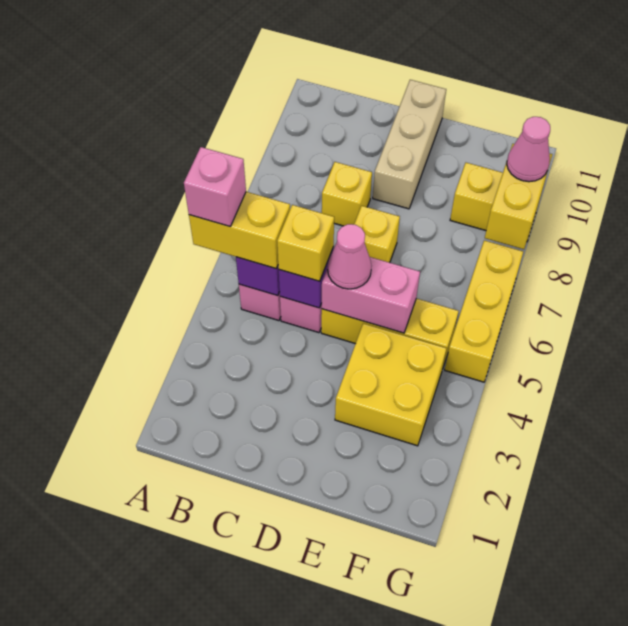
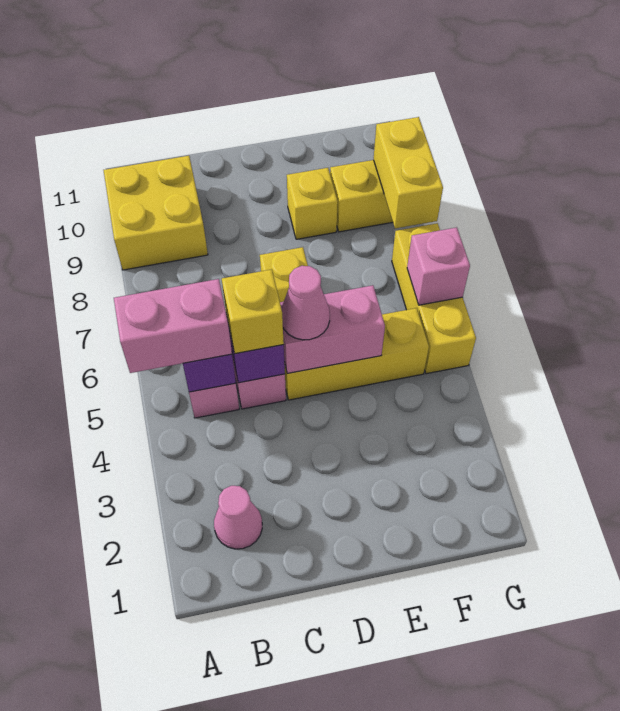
yellow brick A5:B5 level 3 -> pink brick A5:B5 level 3
pink brick A5 level 4 -> pink brick G6 level 2
yellow brick C8 level 1 -> yellow brick E9 level 1
tan brick D9:D11 level 1 -> none
yellow brick E3:F4 level 1 -> yellow brick A9:B10 level 1
pink cone G9 level 3 -> pink cone B2 level 1

